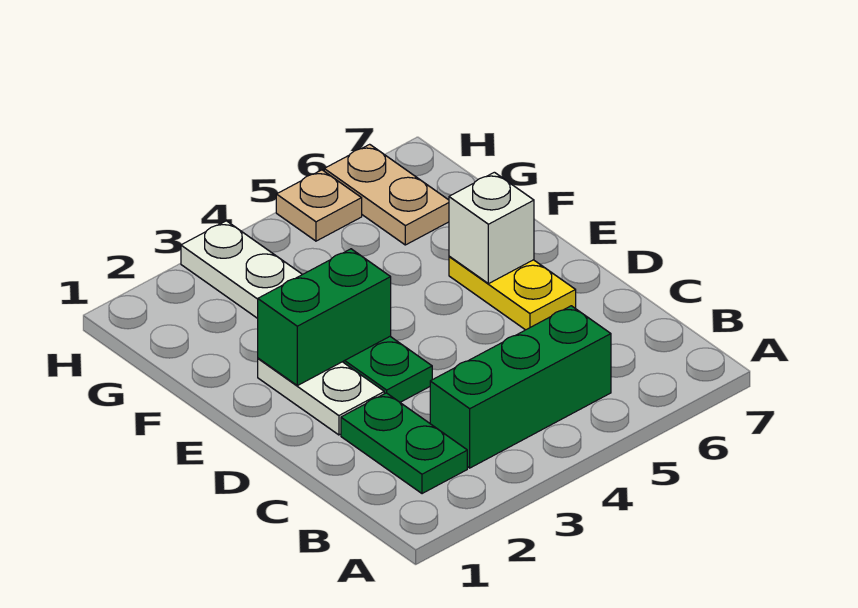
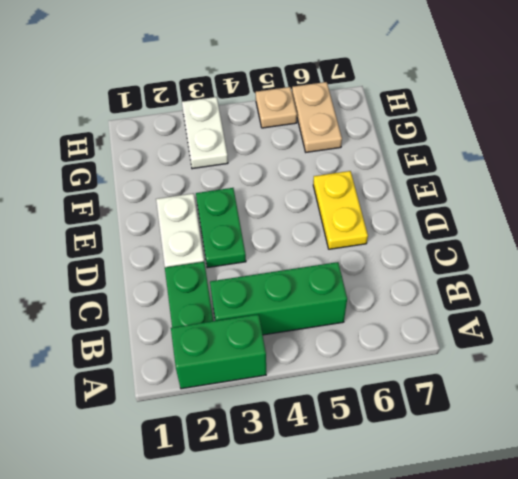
green brick E2:E3 level 2 -> green brick A2:A3 level 1
white brick E6 level 2 -> none

